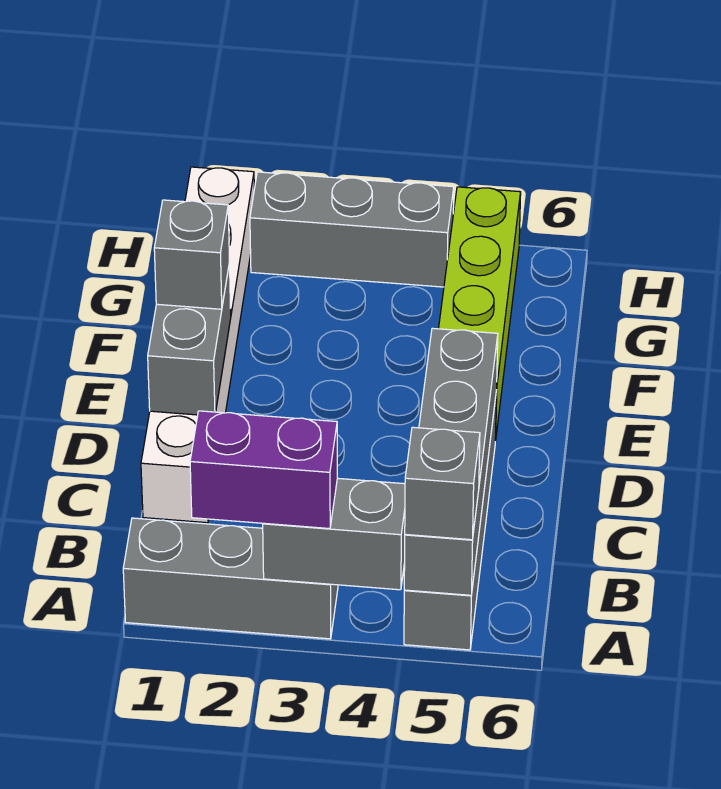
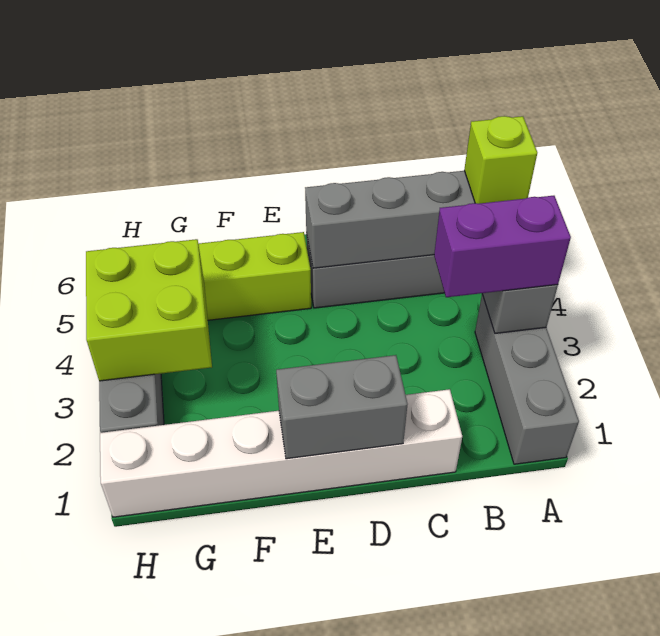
purple brick A2:A3 level 3 -> purple brick A3:B3 level 3
grey brick A5 level 3 -> lime brick A5 level 3
grey brick E1 level 3 -> none
none -> lime brick G3:H4 level 2

